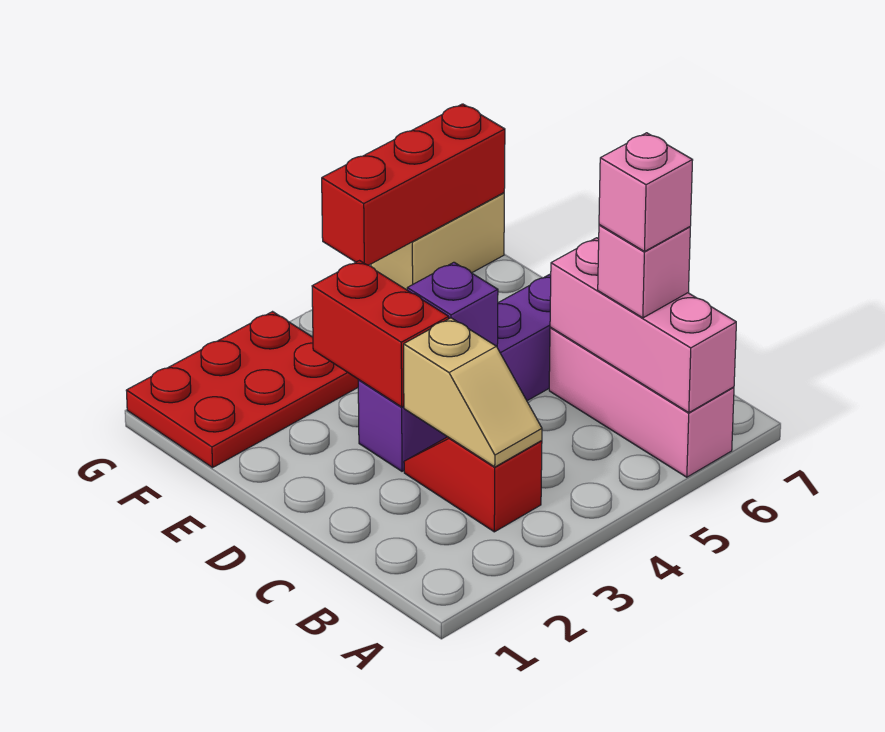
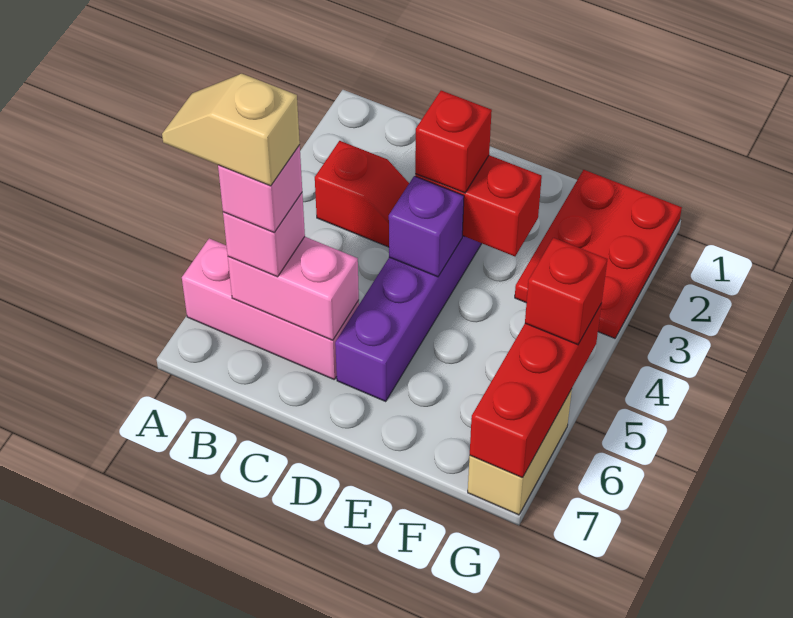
pink brick A6:C6 level 2 -> pink brick B6:C6 level 2
tan slope B3:C3 level 2 top C -> tan slope A6:B6 level 5 top B
none -> red brick D3 level 3
none -> red brick G5 level 3

